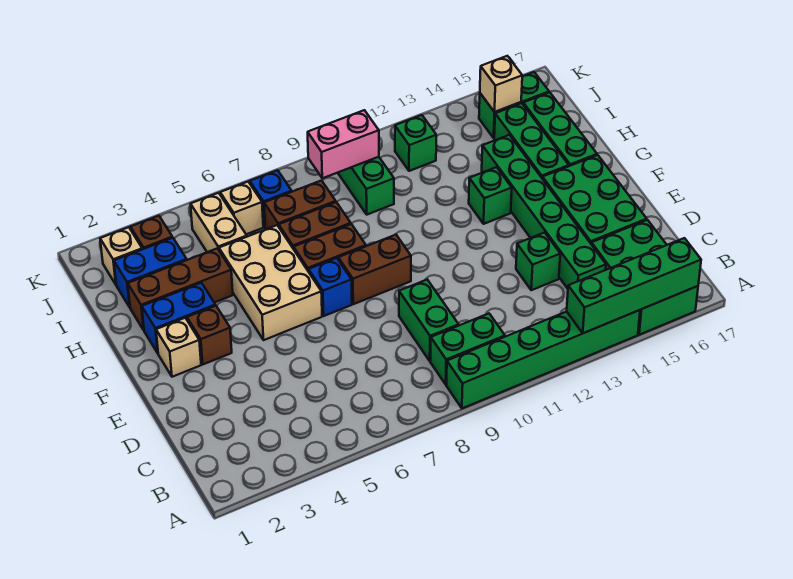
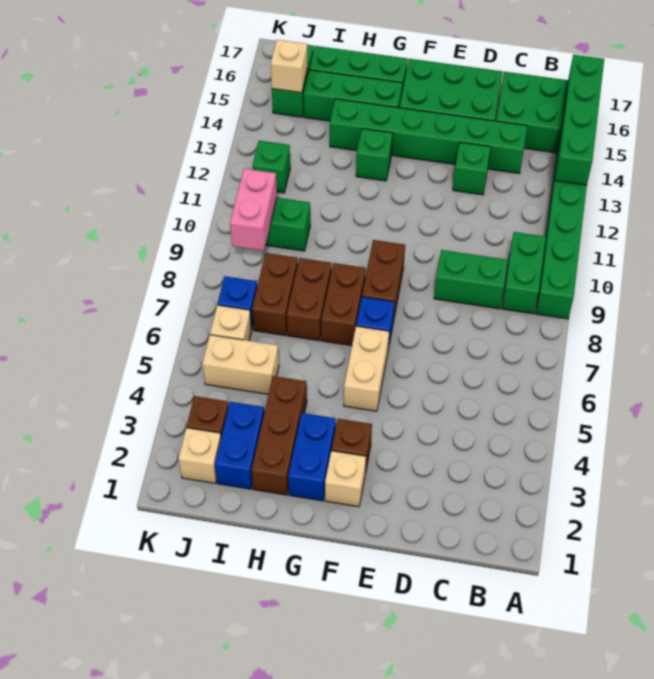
tan brick F5:H6 level 1 -> tan brick F5:F6 level 1

